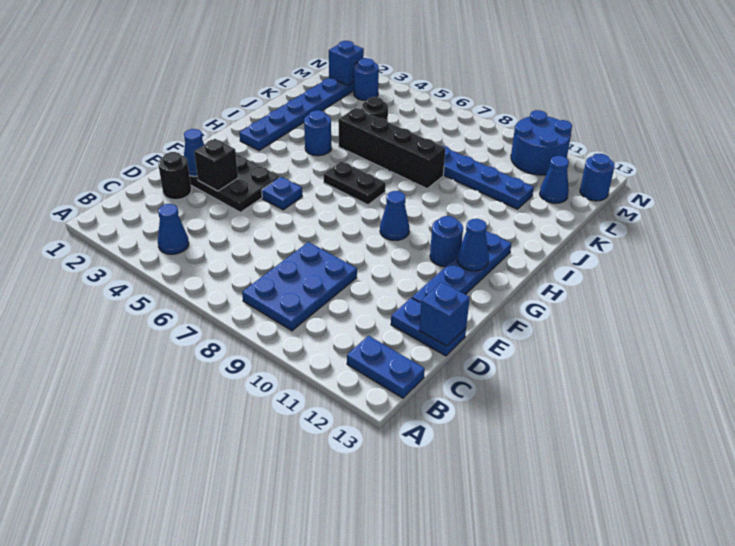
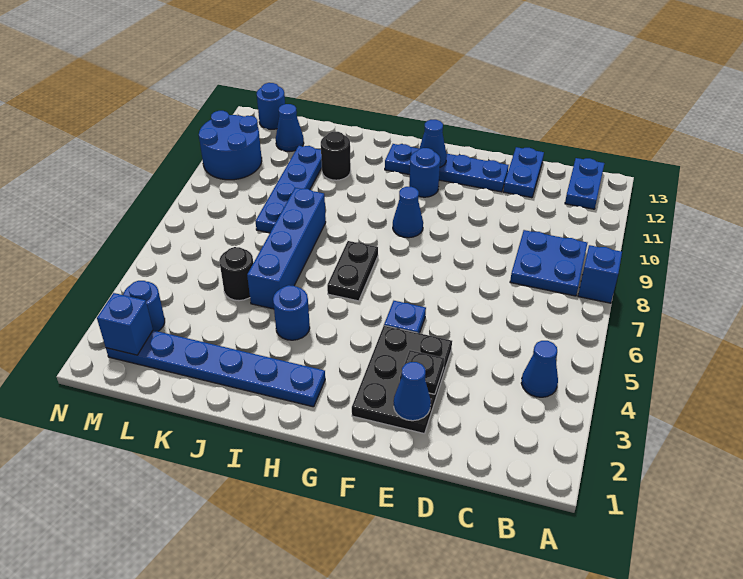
blue plate B8:D9 level 1 -> blue plate B8:C9 level 1
black round brick D2 level 1 -> black round brick J11 level 1
blue brick D13 level 2 -> blue brick A8 level 1
black brick E3 level 2 -> black plate E3 level 2
black brick J5:J8 level 1 -> blue brick J5:J8 level 1

